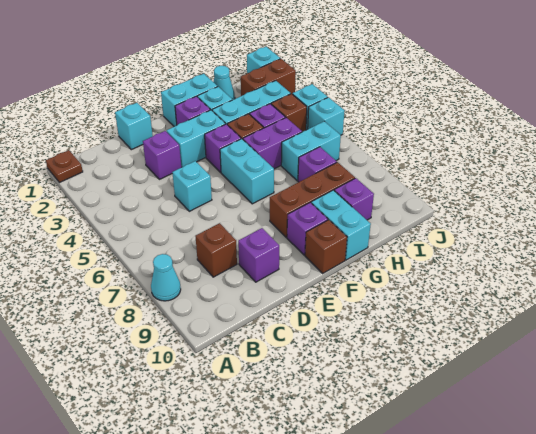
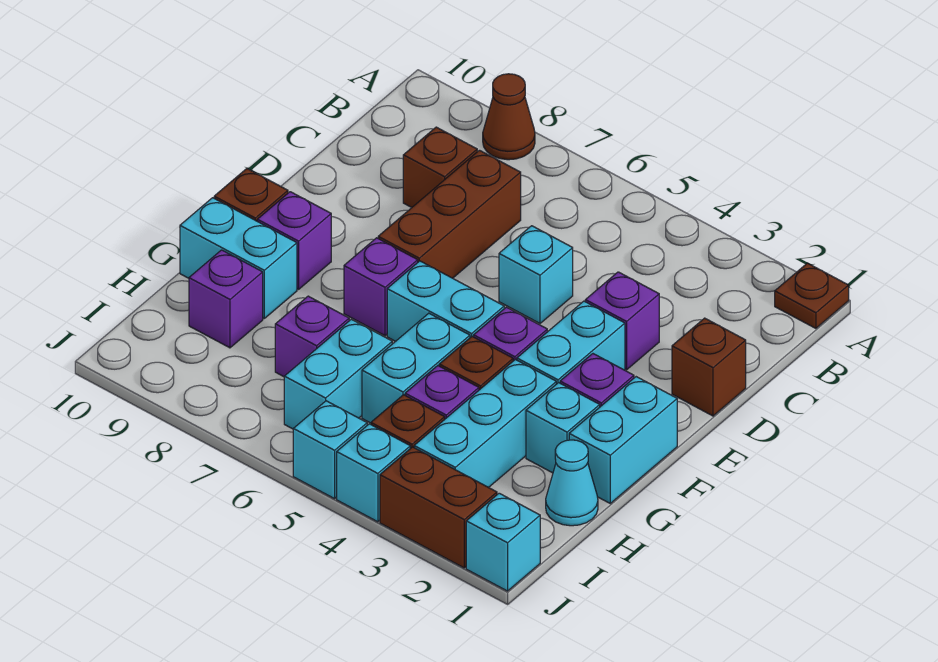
cyan cone A8 level 1 -> brown cone A8 level 1
cyan brick D1 level 1 -> brown brick D1 level 1
purple brick D9 level 1 -> purple brick F7 level 1
brown brick F8:H8 level 1 -> brown brick C7:E7 level 1
purple brick G5:H5 level 1 -> cyan brick G5:H5 level 1
brown brick I2:J2 level 1 -> brown brick J2:J3 level 1

